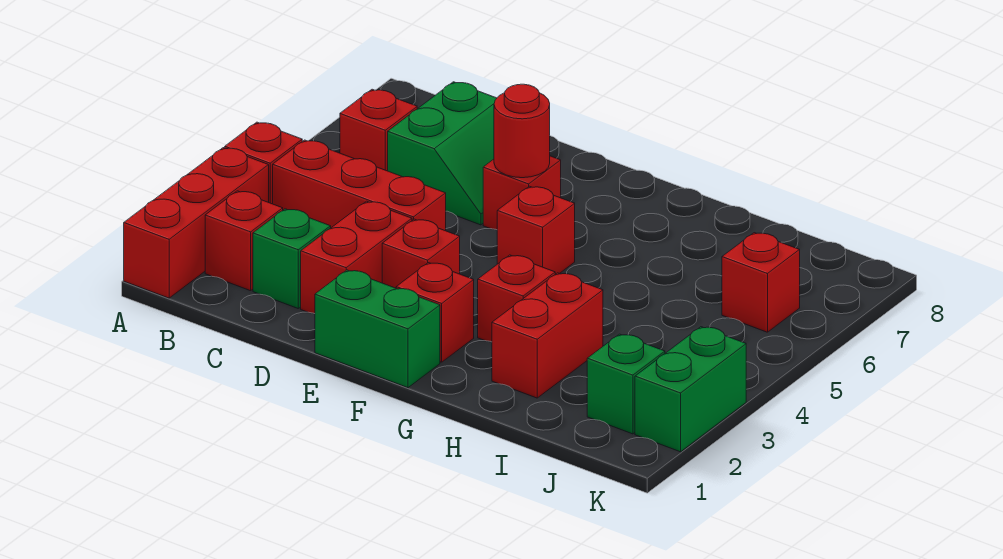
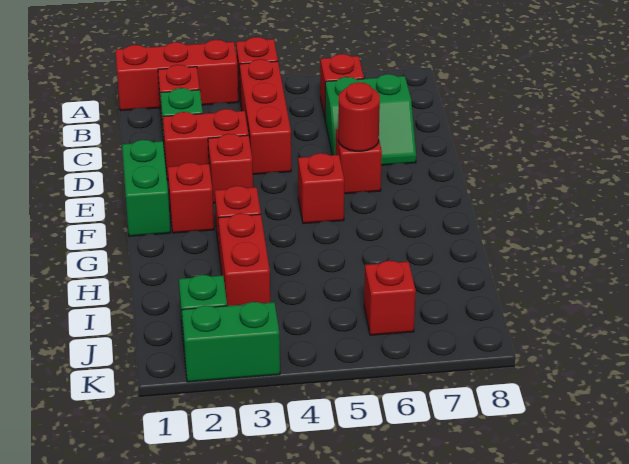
red brick H2:H3 level 1 -> red brick H3:I3 level 1

